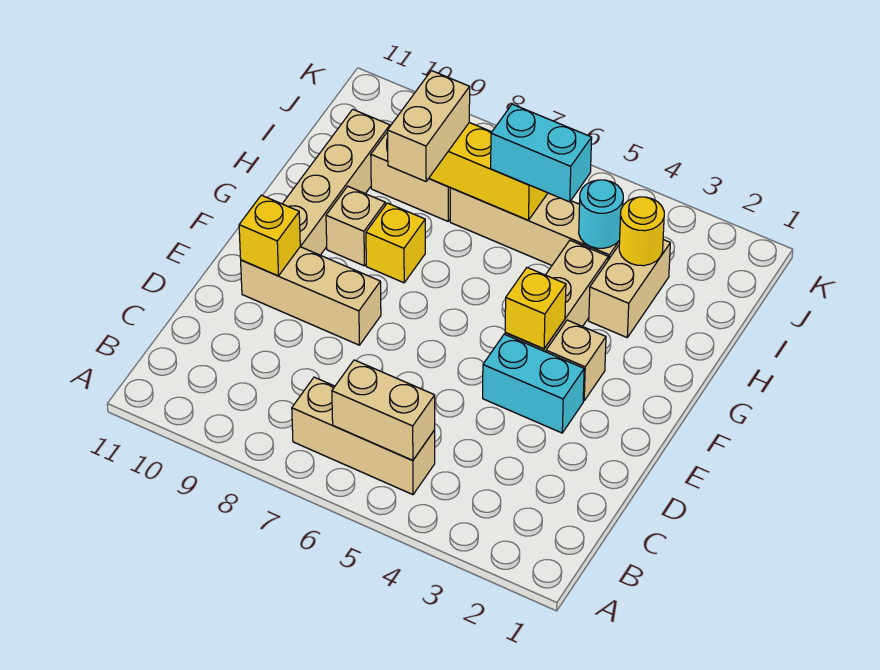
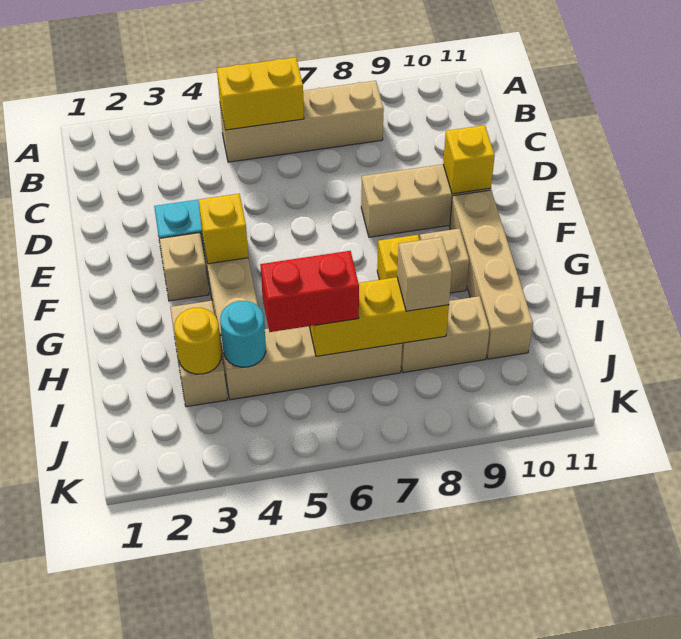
tan brick B5:B7 level 1 -> tan brick B5:B8 level 1
tan brick B5:B6 level 2 -> yellow brick B5:B6 level 2
tan brick H8:I8 level 3 -> tan brick I8 level 3
cyan brick I5:I6 level 3 -> red brick I5:I6 level 3

